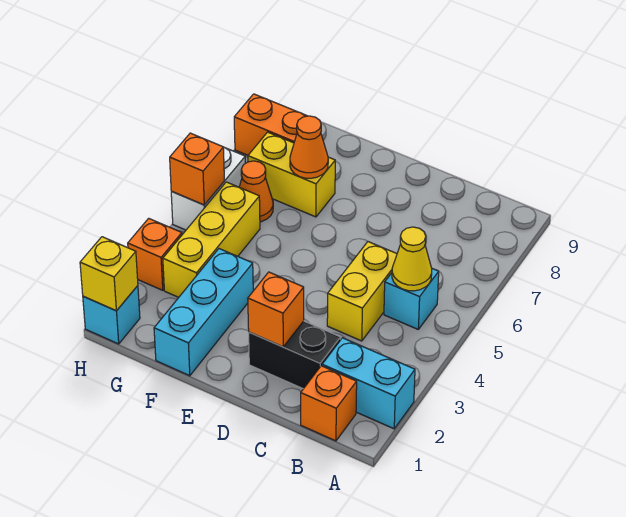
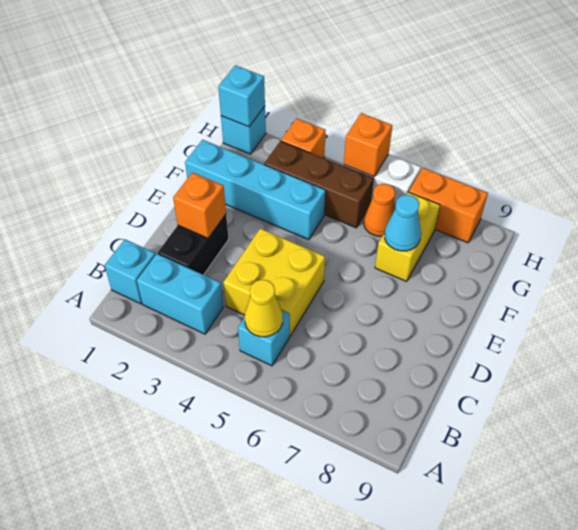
cyan brick A2:B2 level 1 -> cyan brick B2:B3 level 1
orange brick B1 level 1 -> cyan brick B1 level 1
yellow brick C4:C5 level 1 -> yellow brick C4:D5 level 1
cyan brick F1:F3 level 1 -> cyan brick F1:F4 level 1
orange cone F7 level 2 -> cyan cone F7 level 2
yellow brick G3:G5 level 1 -> brown brick G3:G5 level 1
orange brick G8:H8 level 1 -> orange brick H7:H8 level 1
yellow brick H1 level 2 -> cyan brick H1 level 2

